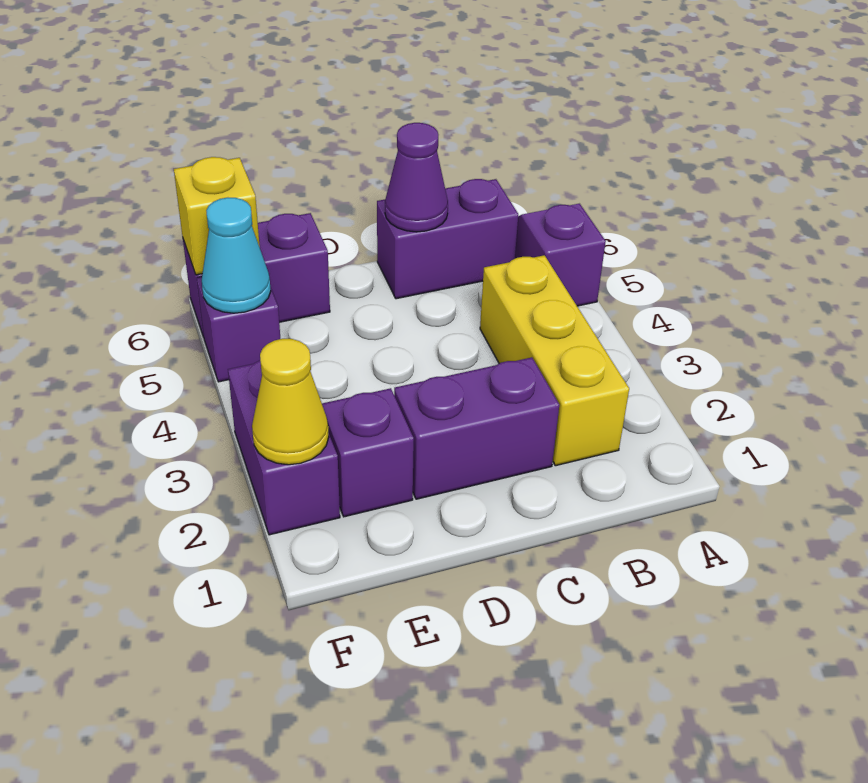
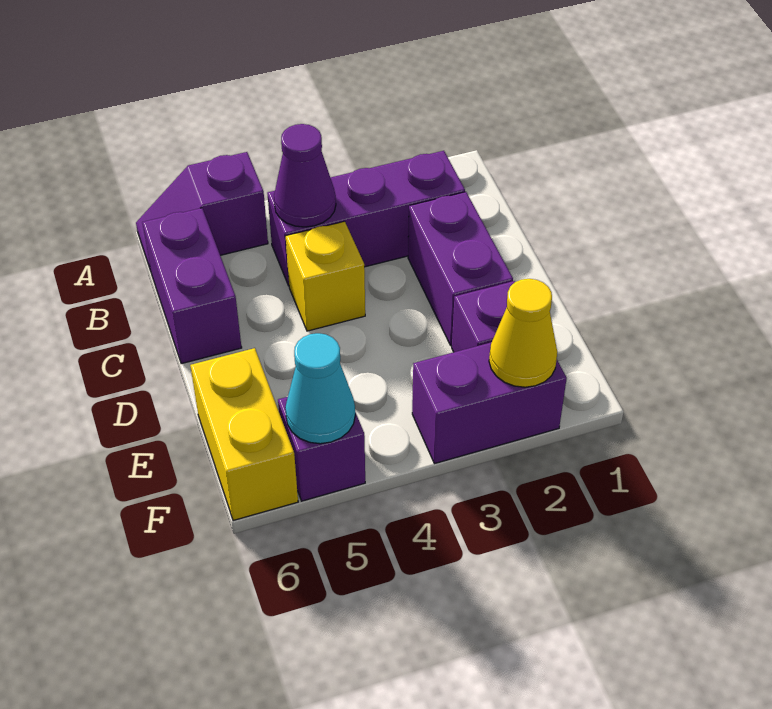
yellow brick B2:B4 level 1 -> purple brick B2:B4 level 1
purple cone C6 level 2 -> purple cone B4 level 2
purple brick E6:F6 level 1 -> yellow brick E6:F6 level 1
yellow brick F6 level 2 -> yellow brick C4 level 1

